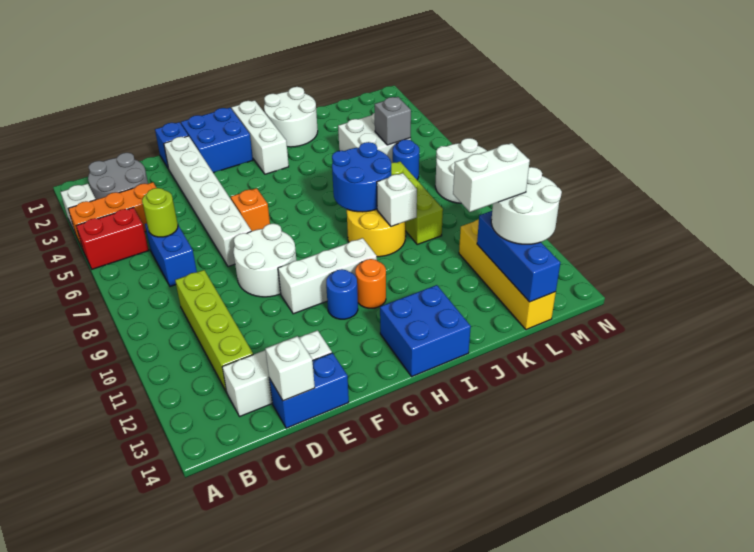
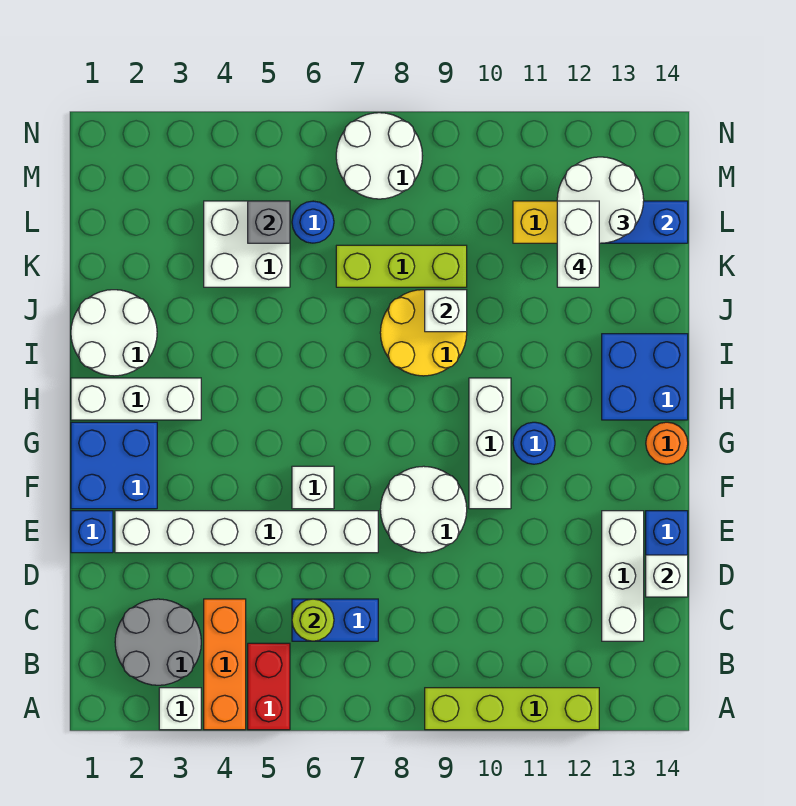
lime brick C9:C12 level 1 -> lime brick A9:A12 level 1
orange brick F6 level 1 -> white brick F6 level 1
orange round brick H11 level 1 -> orange round brick G14 level 1
blue round brick I7:J8 level 2 -> none

